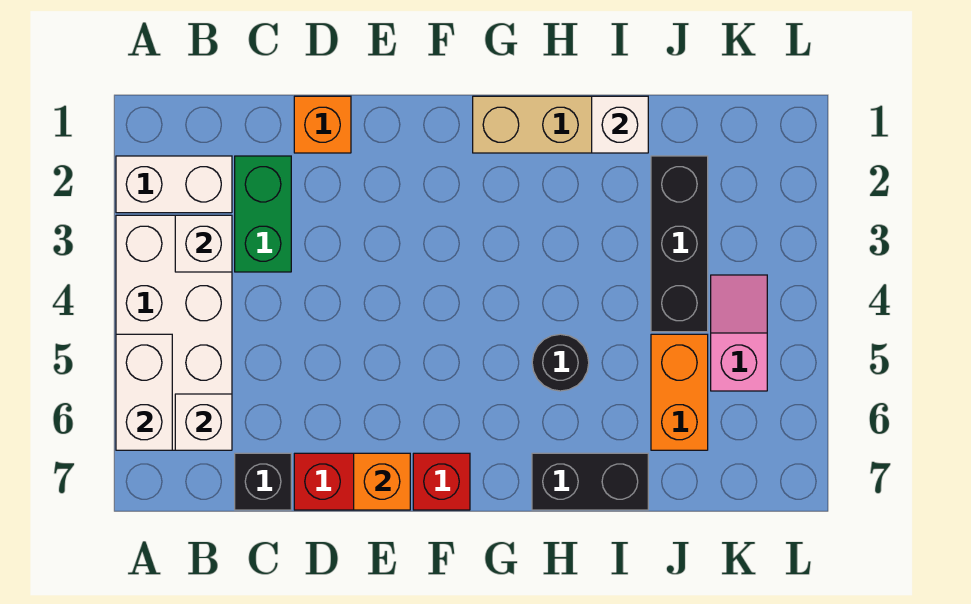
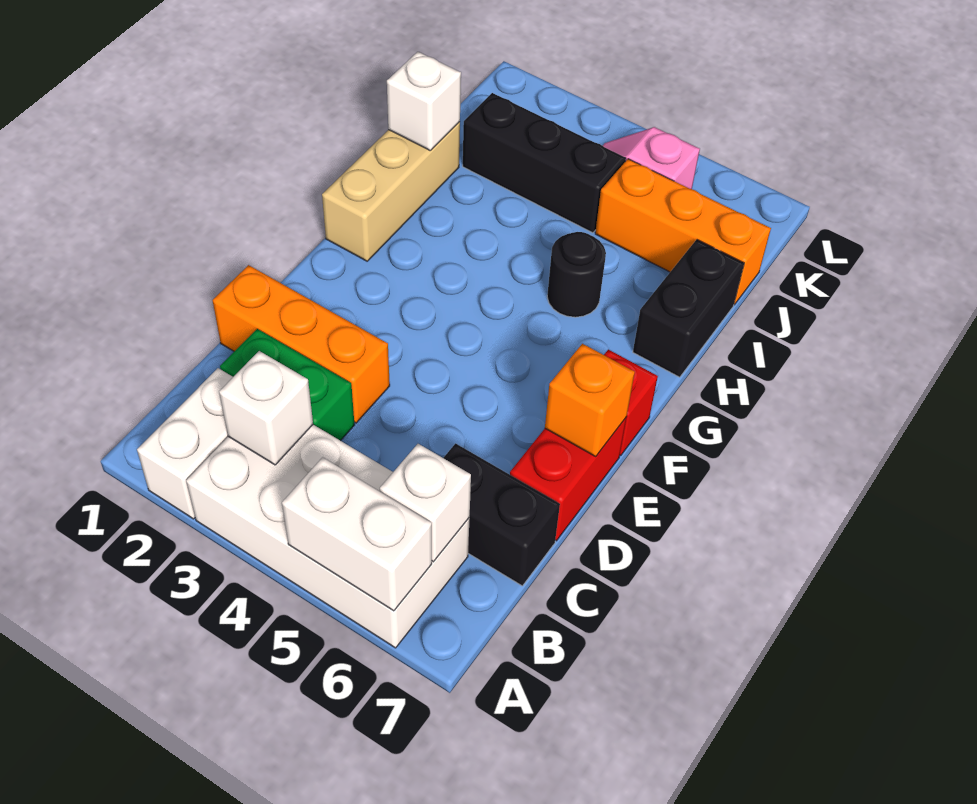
black brick C7 level 1 -> black brick C6:C7 level 1
orange brick D1 level 1 -> orange brick D1:D3 level 1
orange brick J5:J6 level 1 -> orange brick J5:J7 level 1

